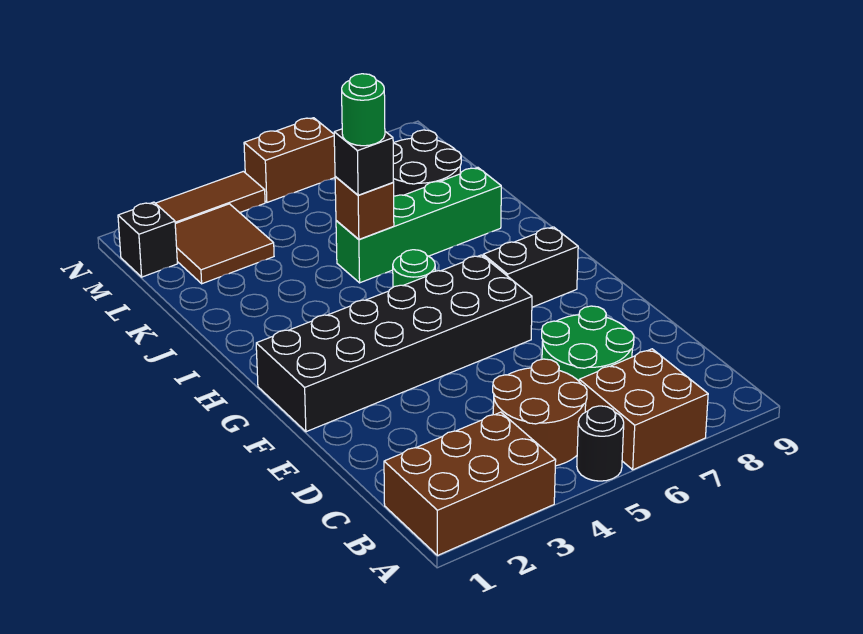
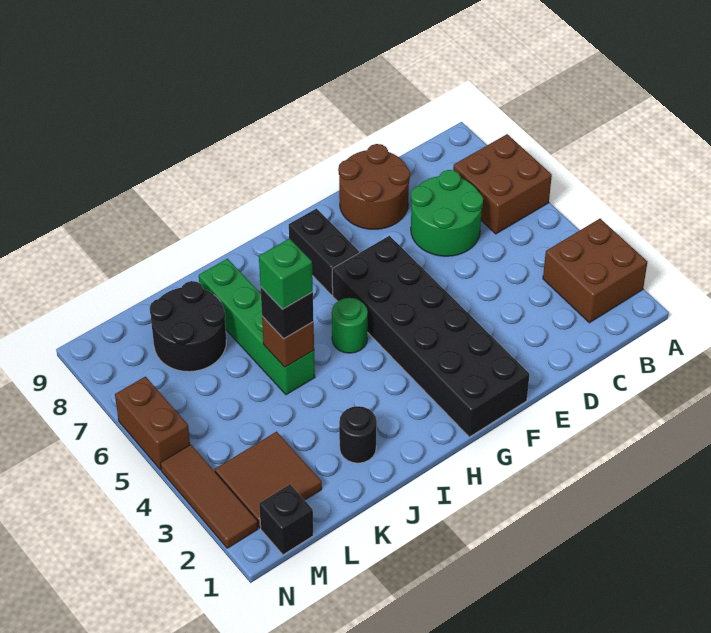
brown brick A1:B3 level 1 -> brown brick A2:B3 level 1
black round brick A5 level 1 -> black round brick J2 level 1
brown round brick B4:C5 level 1 -> brown round brick D8:E9 level 1
green round brick J5 level 4 -> green brick J5 level 4

